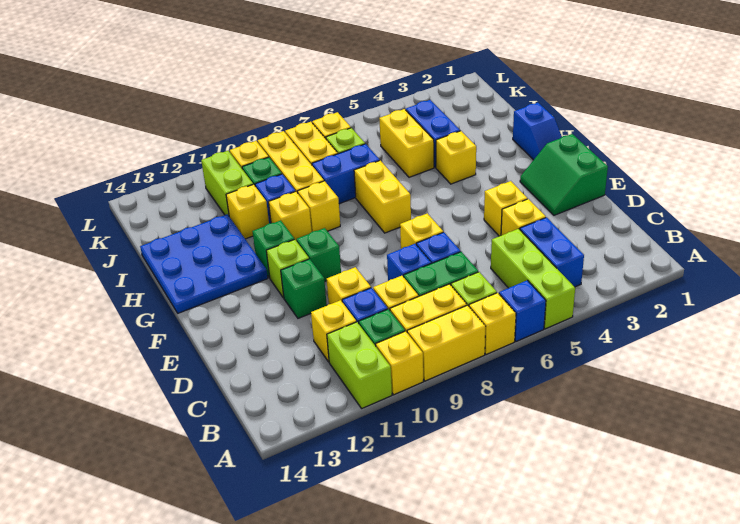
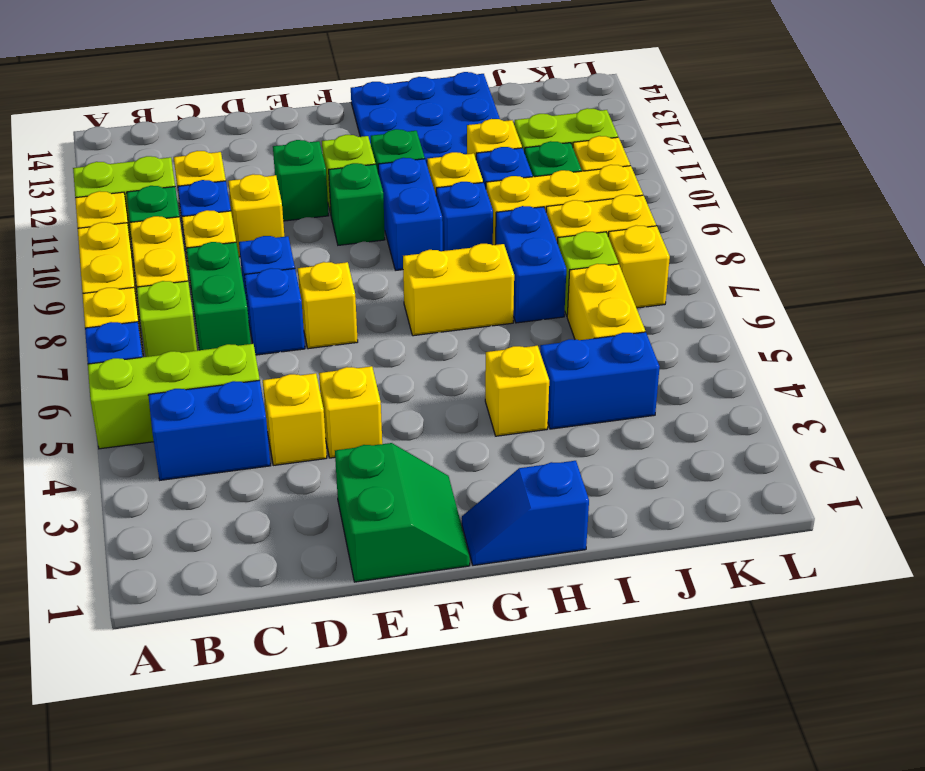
green slope E1:F2 level 1 top 1 -> green slope E1:F2 level 1 top E
none -> blue brick G9:G10 level 1
yellow brick H9 level 1 -> blue brick H9 level 1
yellow brick I5:J5 level 1 -> yellow brick J5:J6 level 1

